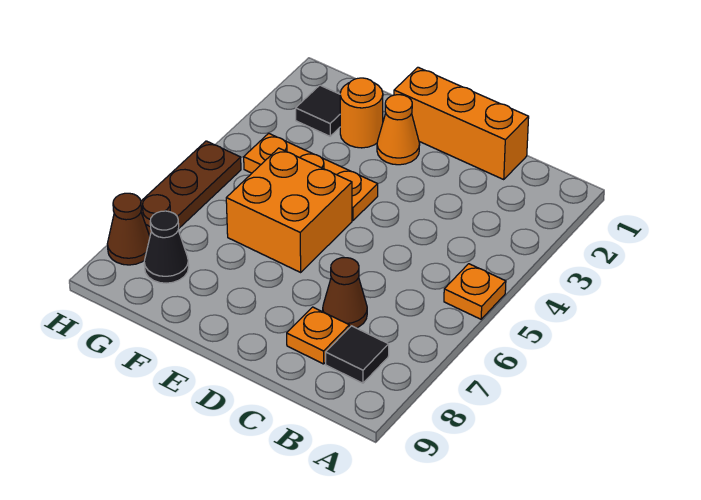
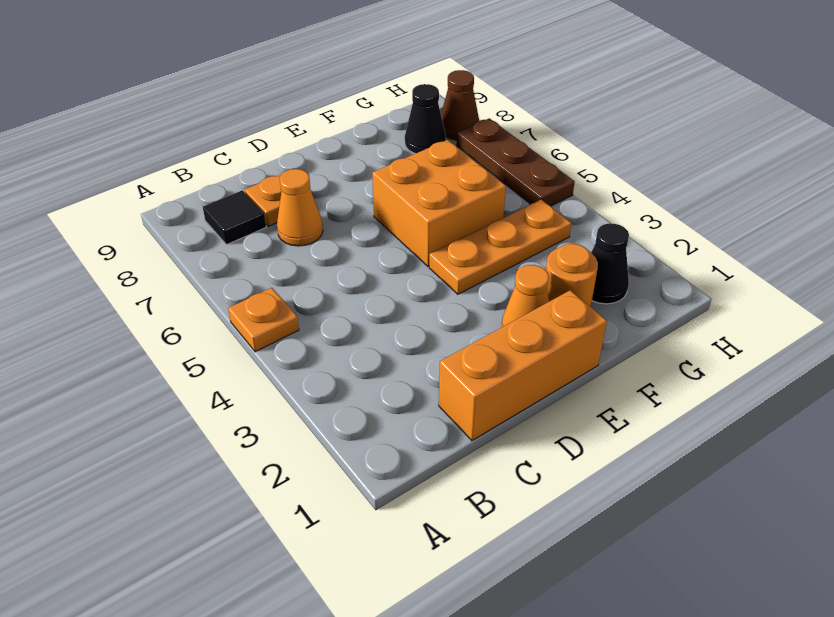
brown cone C7 level 1 -> orange cone C7 level 1
black tile G2 level 1 -> black cone G2 level 1

